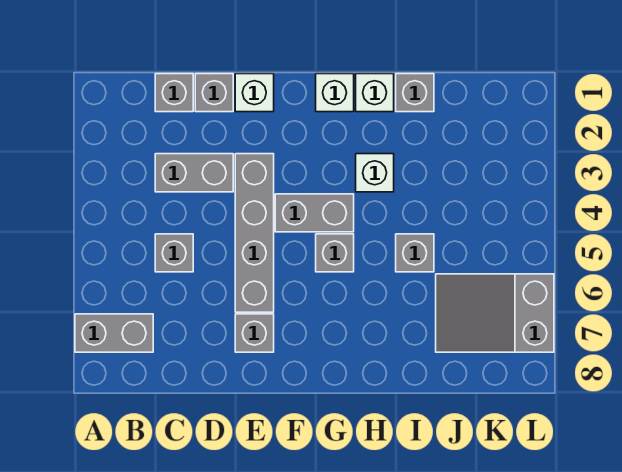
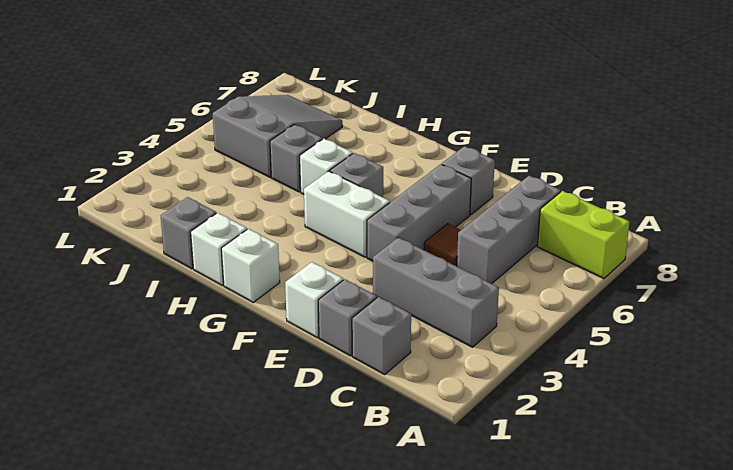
grey brick A7:B7 level 1 -> lime brick A7:B7 level 1
grey brick C3:D3 level 1 -> grey brick B3:D3 level 1
grey brick C5 level 1 -> grey brick C5:C7 level 1
none -> brown tile D5 level 1
grey brick E3:E6 level 1 -> grey brick E4:E6 level 1
grey brick F4:G4 level 1 -> white brick F4:G4 level 1
white brick H3 level 1 -> white brick H5 level 1
grey slope J6:L7 level 1 top L -> grey slope J5:K7 level 1 top 5

